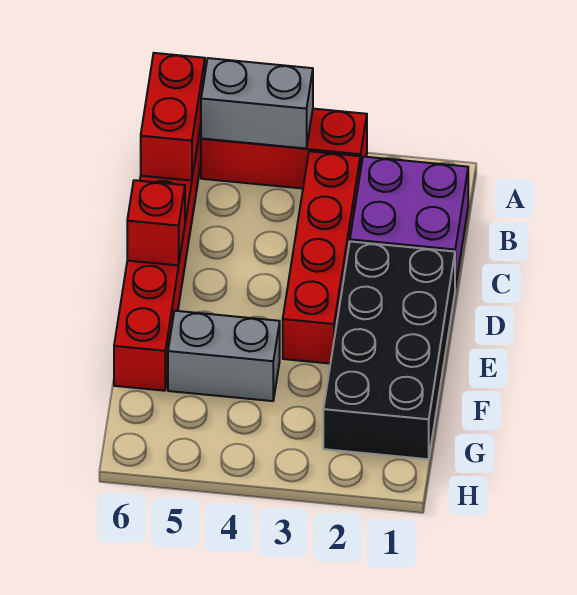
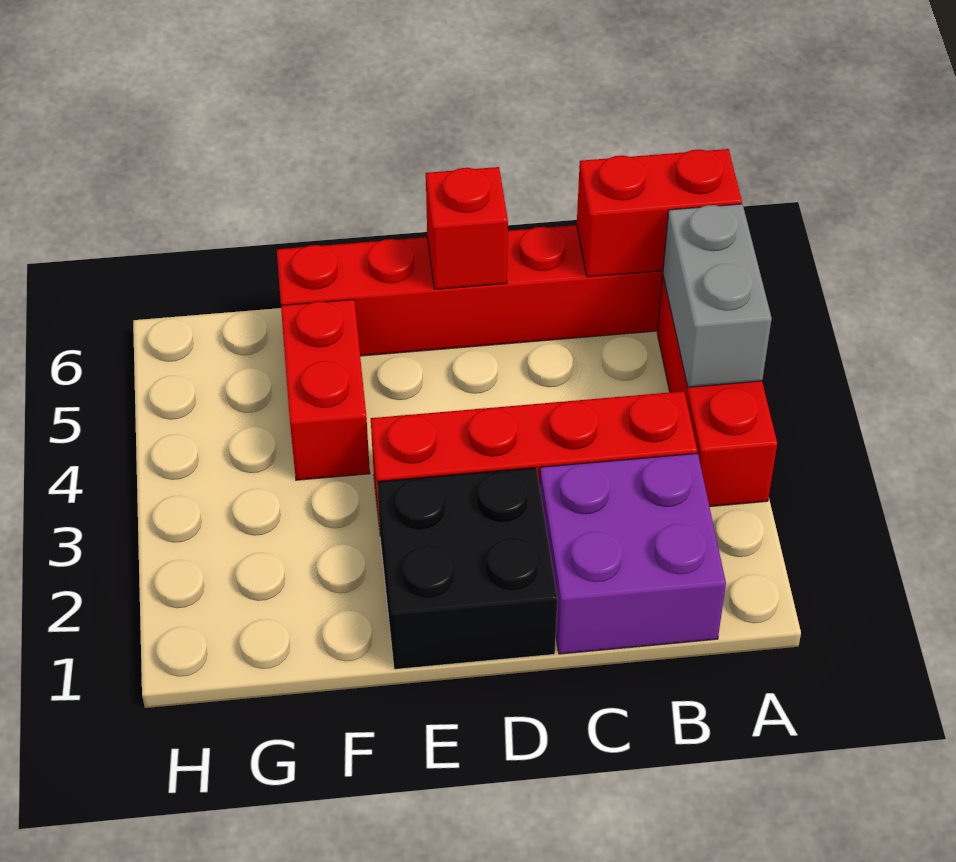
black brick D1:G2 level 1 -> black brick D1:E2 level 1
grey brick F4:F5 level 1 -> red brick F4:F5 level 1

